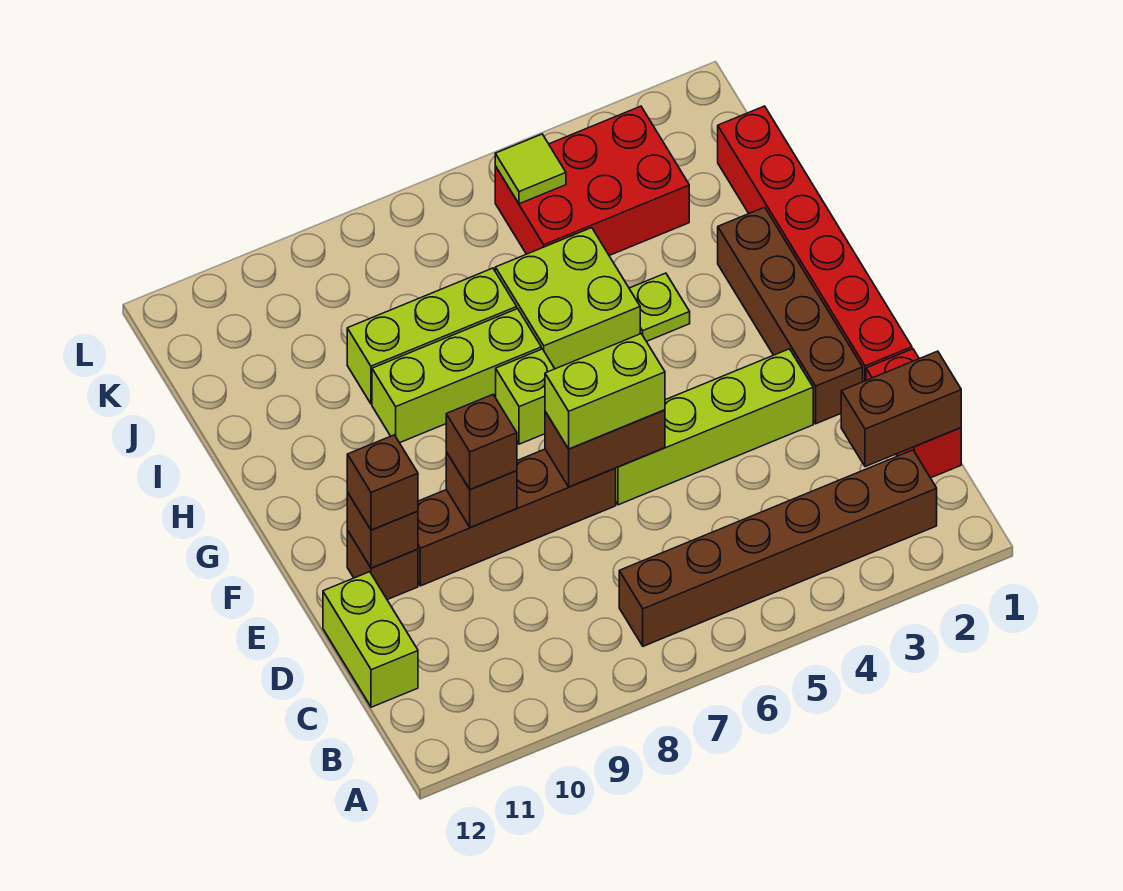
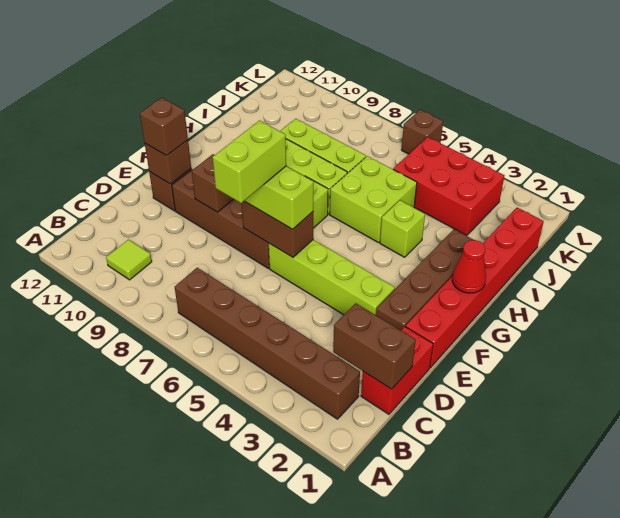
lime brick C12:D12 level 1 -> lime brick D7:E7 level 4
brown brick E9 level 3 -> brown brick L6 level 1
none -> red cone G1 level 2
lime plate H4 level 1 -> lime brick H4 level 1
lime tile K5 level 2 -> lime tile B10 level 1

